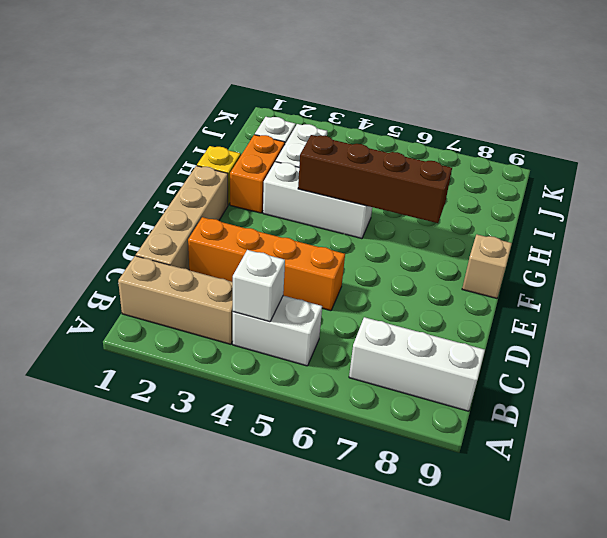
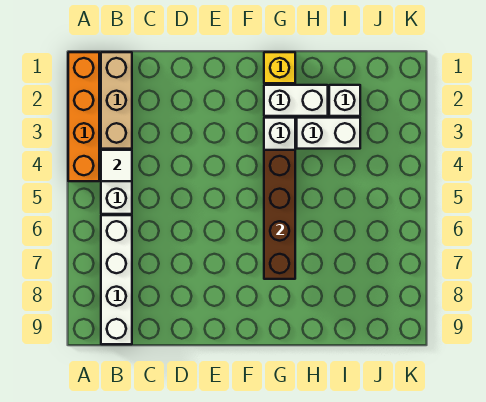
white brick B4 level 2 -> white tile B4 level 2
white brick B7:B9 level 1 -> white brick B6:B9 level 1
tan brick C1:F1 level 1 -> none
orange brick D2:D5 level 1 -> orange brick A1:A4 level 1
tan brick F9 level 1 -> none
orange brick G2:H2 level 1 -> white brick G2:H2 level 1

